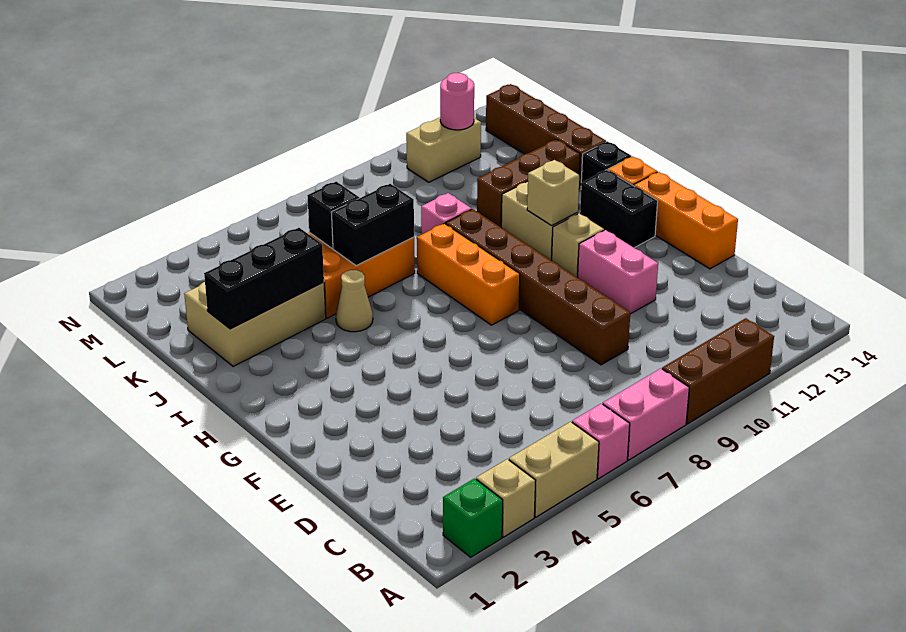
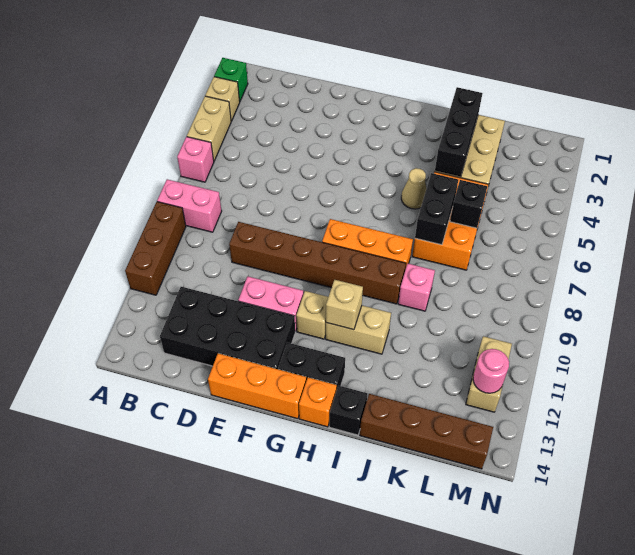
pink brick A7:A8 level 1 -> pink brick A8:B8 level 1
none -> black brick C12:F13 level 1
brown brick J11:J13 level 1 -> none

